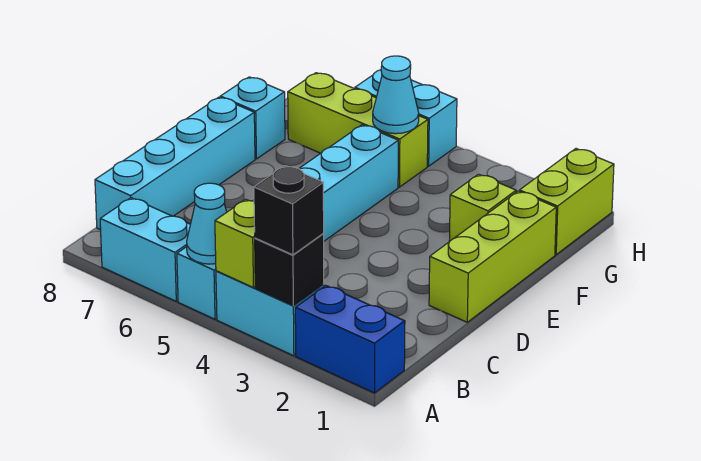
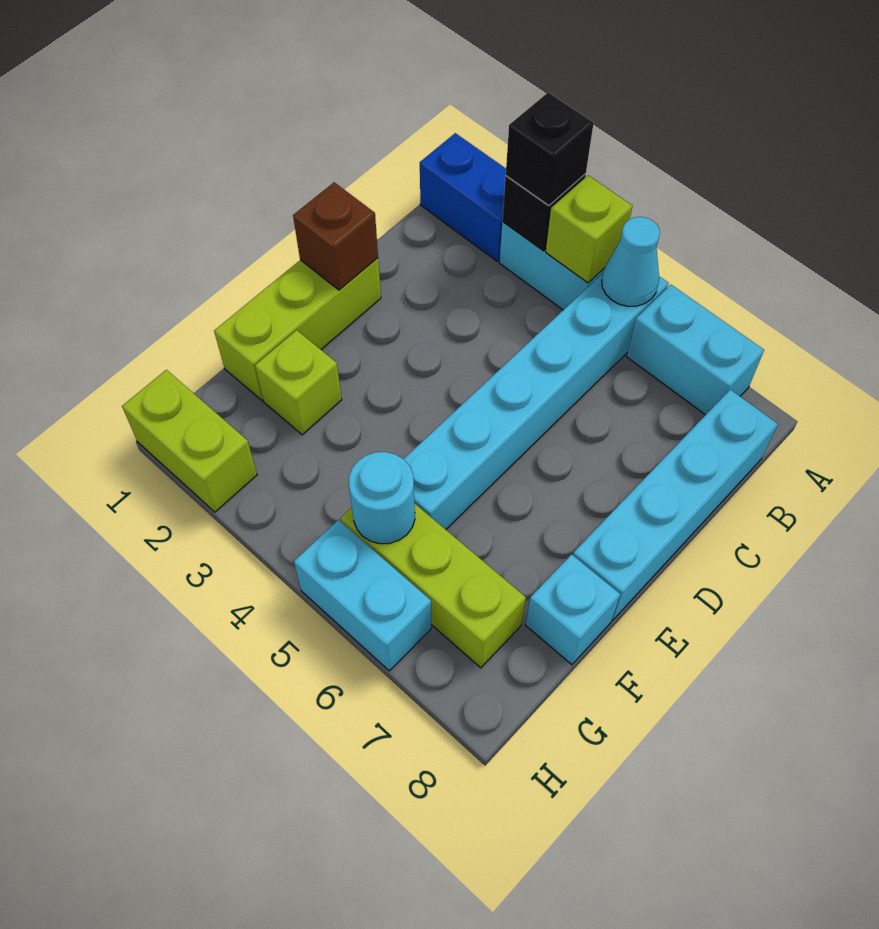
none -> brown brick D1 level 2
lime brick G1:H1 level 1 -> lime brick H1:H2 level 1
cyan cone G5 level 2 -> cyan round brick G5 level 2

